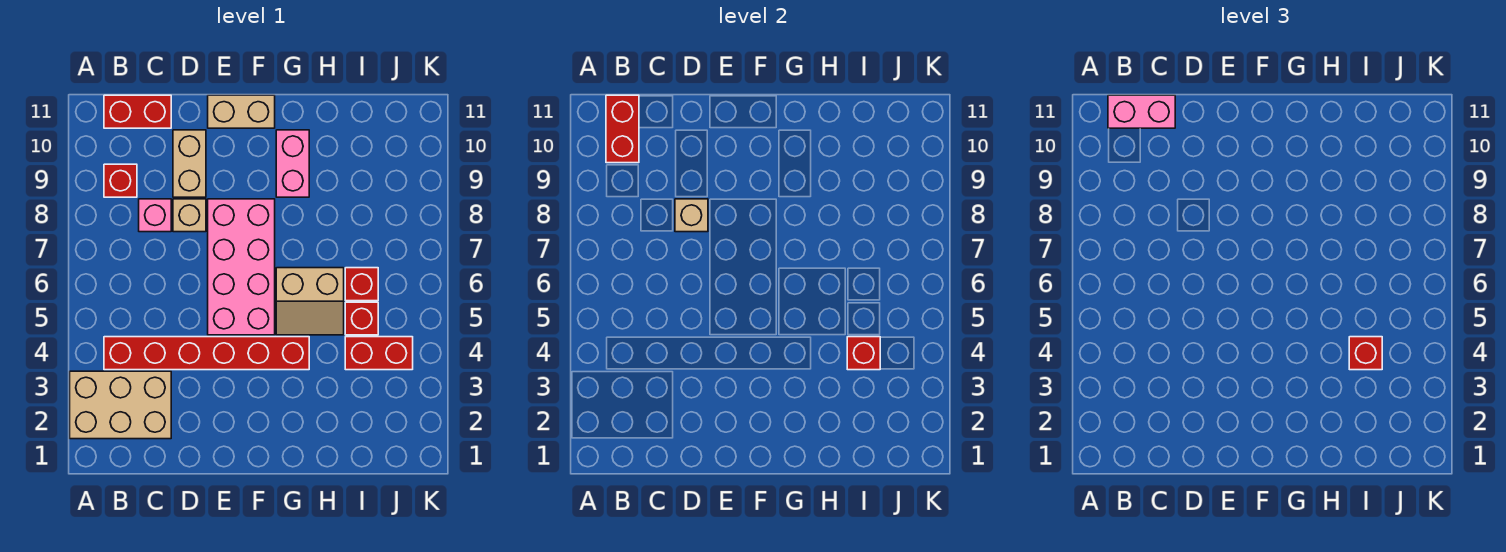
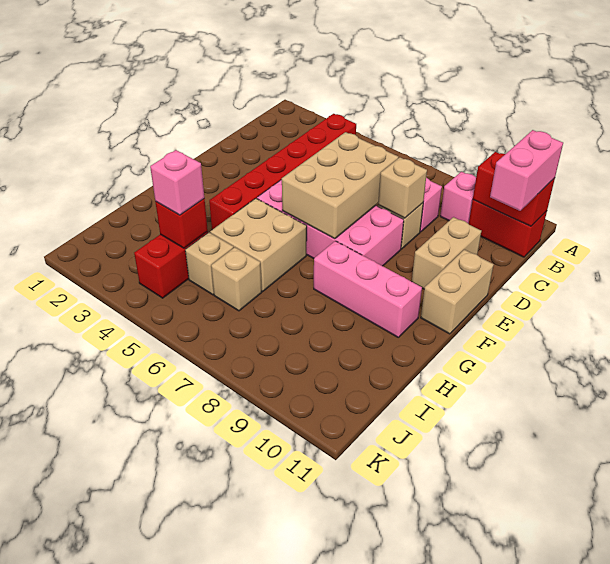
tan brick A2:C3 level 1 -> tan brick D6:F7 level 2
red brick B9 level 1 -> pink brick B9 level 1
red brick B11:C11 level 1 -> red brick B10:B11 level 1
tan brick D9:D10 level 1 -> tan brick D10:E10 level 1
tan slope G5:H6 level 1 top 6 -> tan brick G5:H6 level 1
pink brick G9:G10 level 1 -> pink brick G8:G10 level 1
red brick I4 level 3 -> pink brick I4 level 3
red brick I5 level 1 -> tan brick I5 level 1
red brick I6 level 1 -> tan brick I6 level 1

